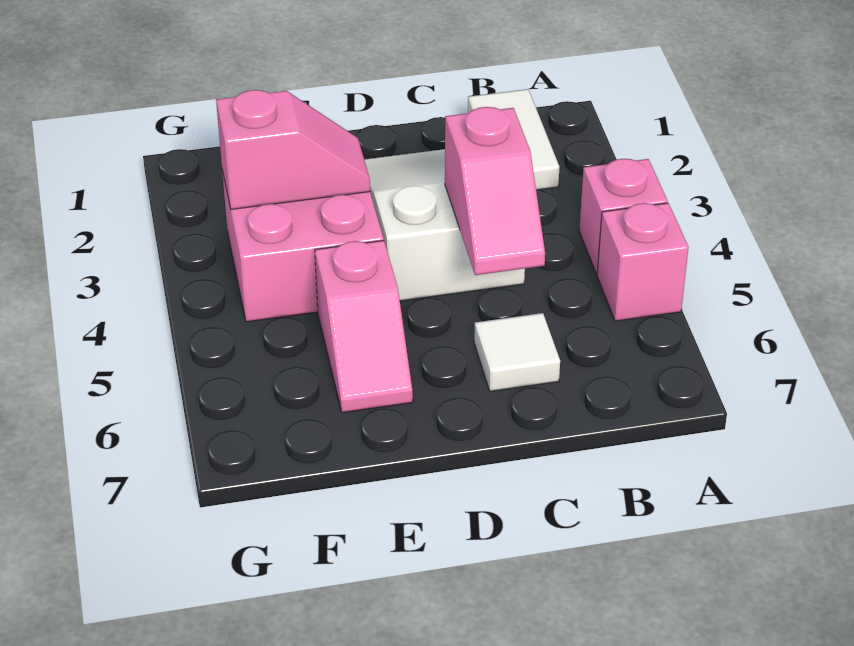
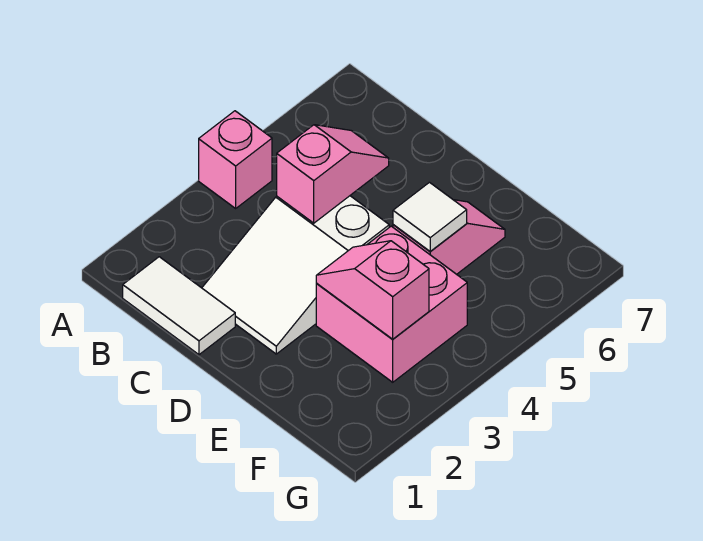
pink brick A5 level 1 -> none
white tile B1:B2 level 1 -> white tile B1:C1 level 1
white tile C6 level 1 -> white tile E5 level 2

